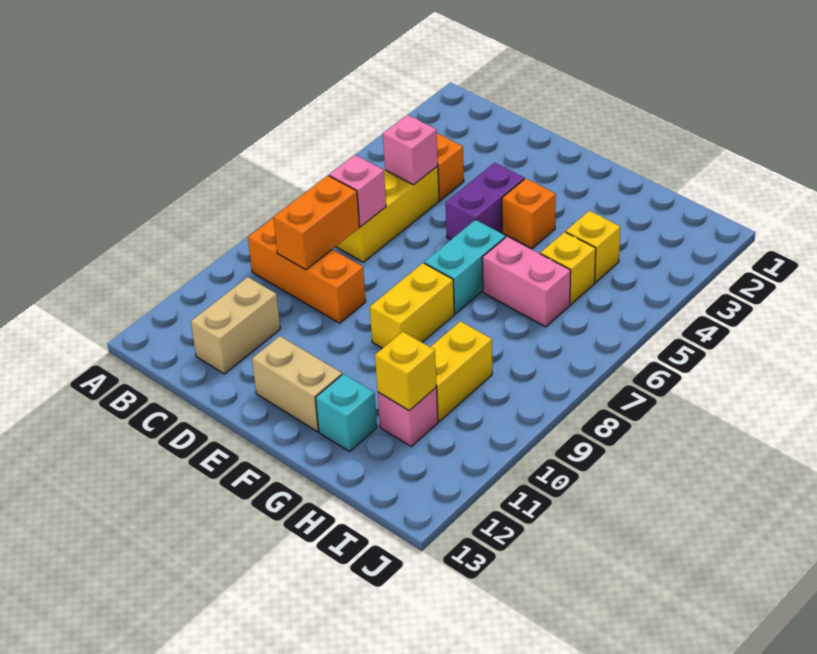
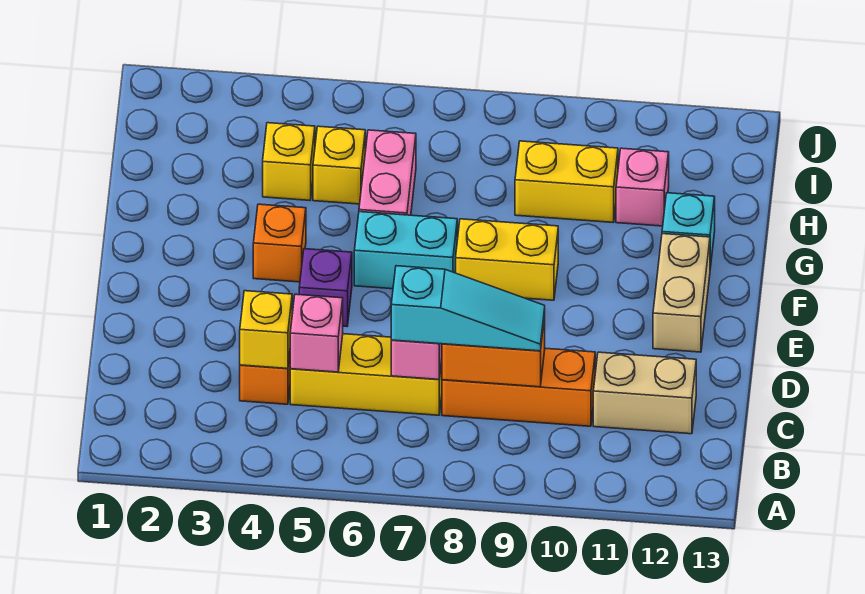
orange brick B9:D9 level 1 -> orange brick C8:C10 level 1
none -> cyan slope C7:C9 level 3 top 7
purple brick E4:E5 level 1 -> purple brick E5 level 1
yellow brick H11 level 2 -> yellow brick C4 level 2

